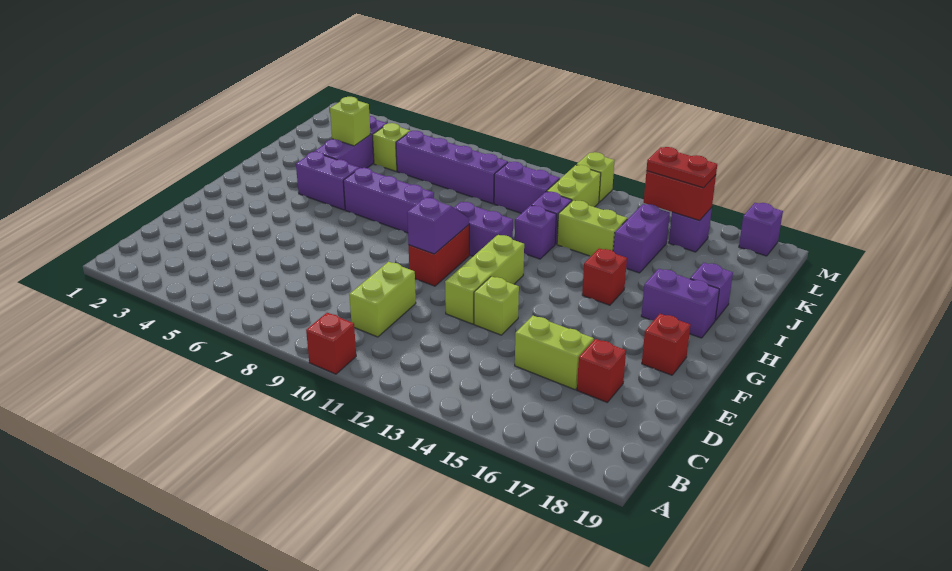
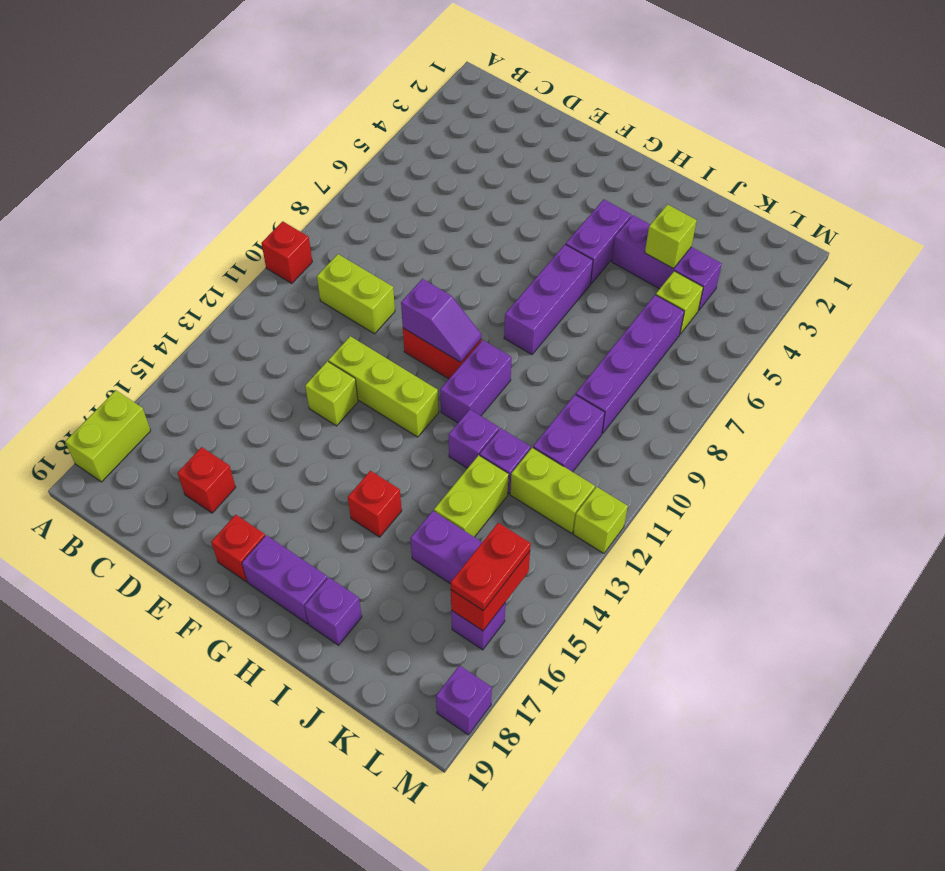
lime brick D15:D16 level 1 -> lime brick A17:A18 level 1
purple brick H17:H18 level 1 -> purple brick G18:H18 level 1

